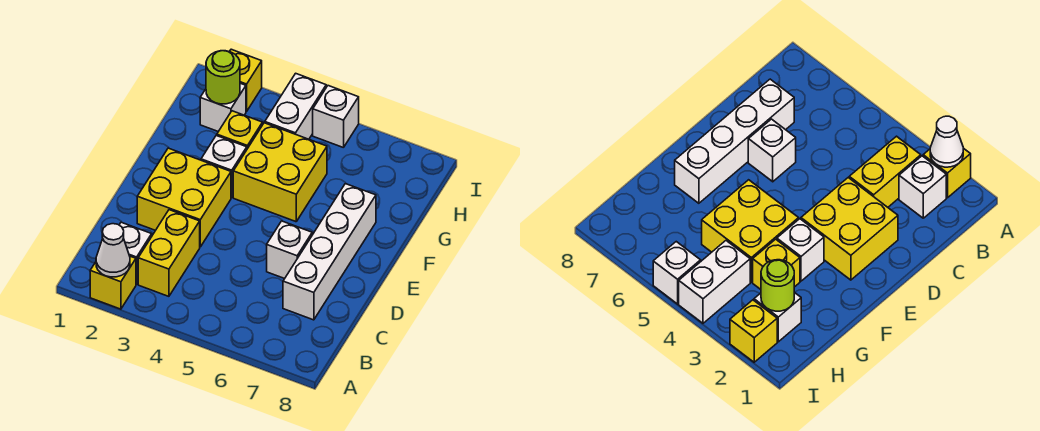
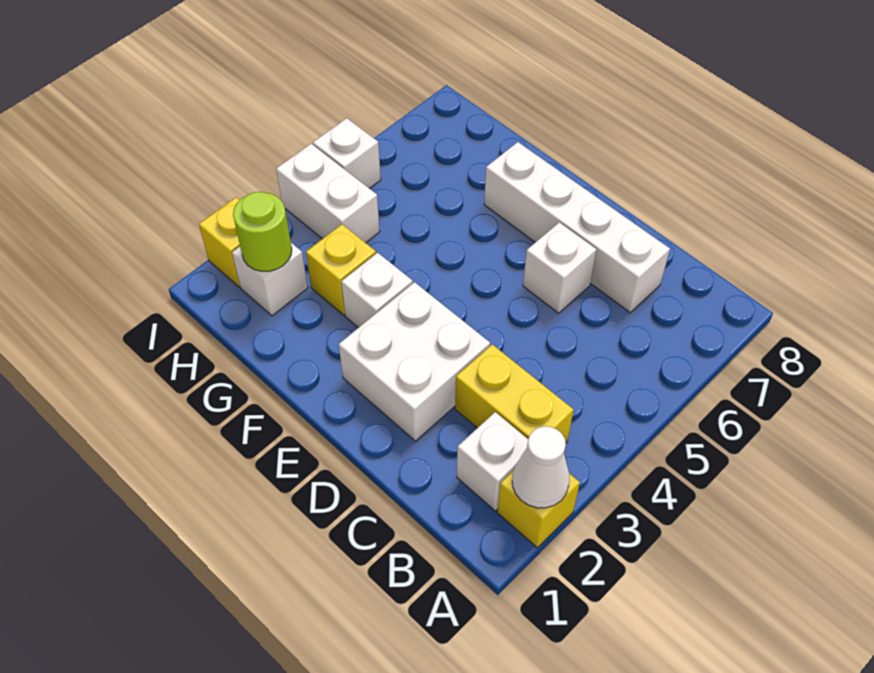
yellow brick D2:E3 level 1 -> white brick D2:E3 level 1
yellow brick F4:G5 level 1 -> none

